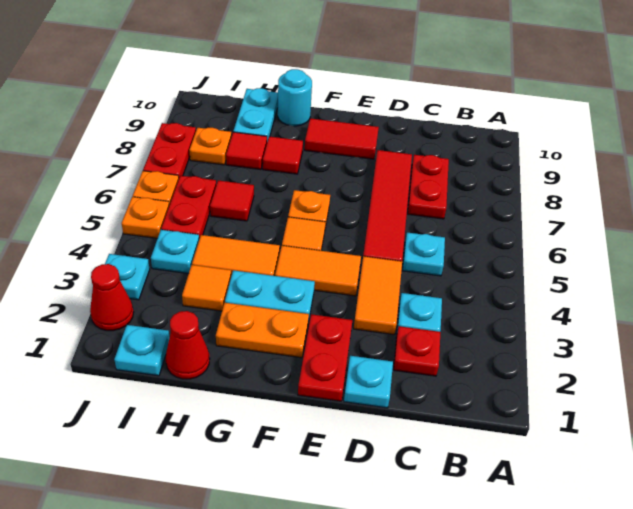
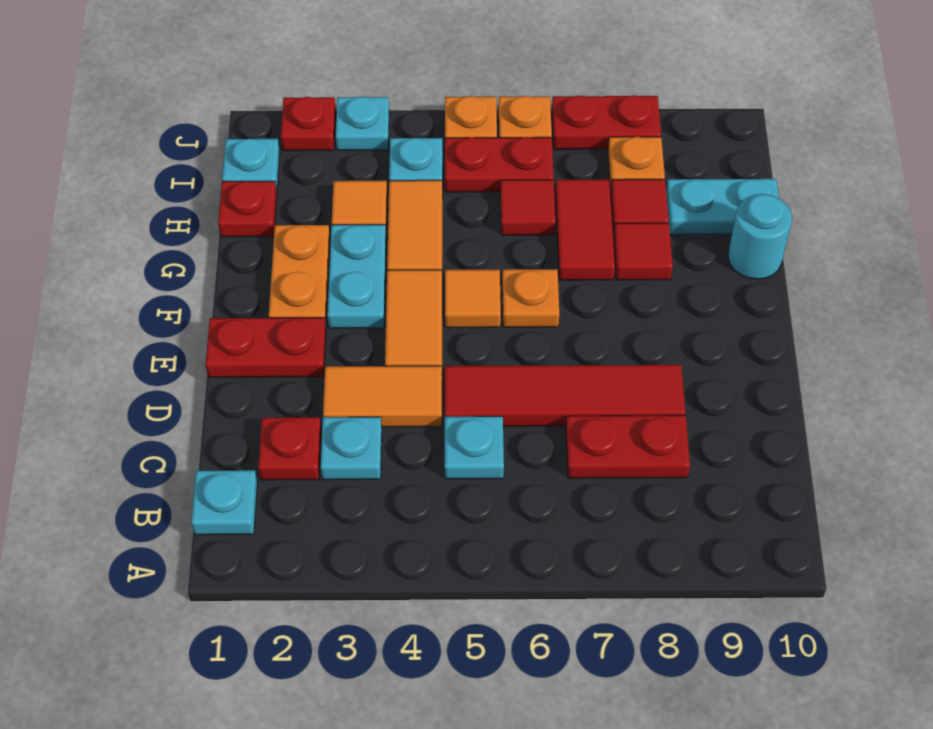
cyan plate D1 level 1 -> cyan plate B1 level 1
red tile E9:F9 level 1 -> red tile G7:H7 level 1
red cone H1 level 1 -> red plate H1 level 1
red cone J2 level 1 -> red plate J2 level 1

